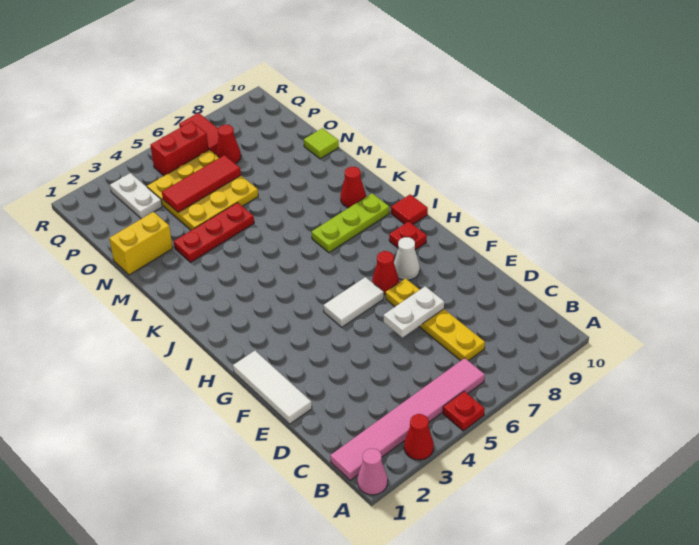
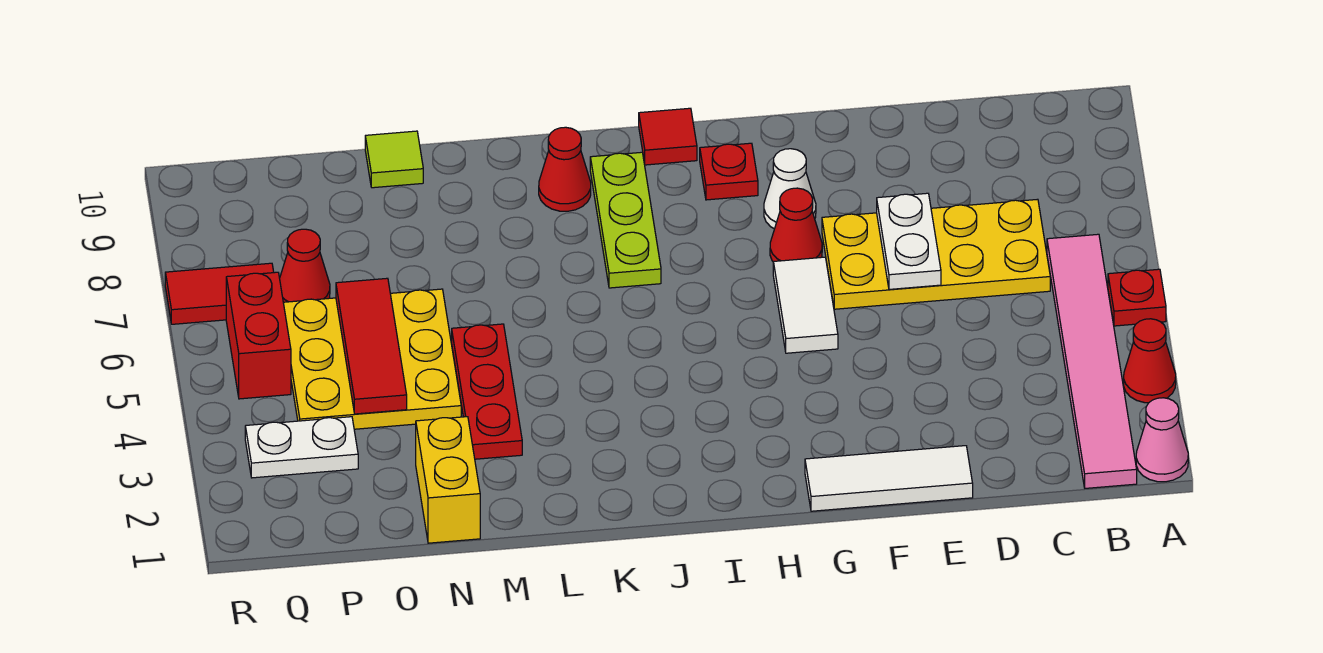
yellow plate C7:F7 level 1 -> yellow plate C6:F7 level 1

